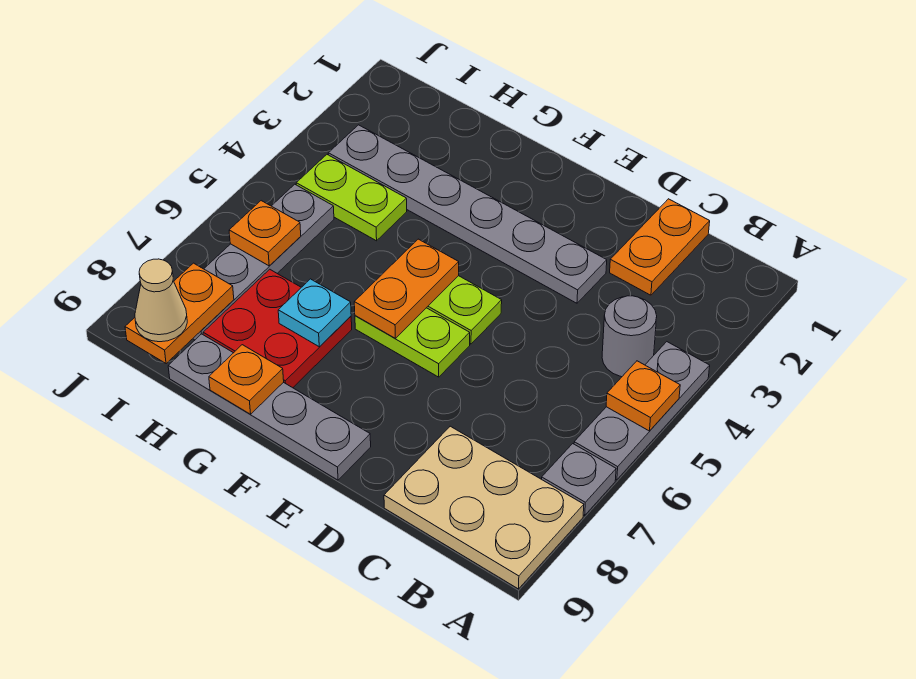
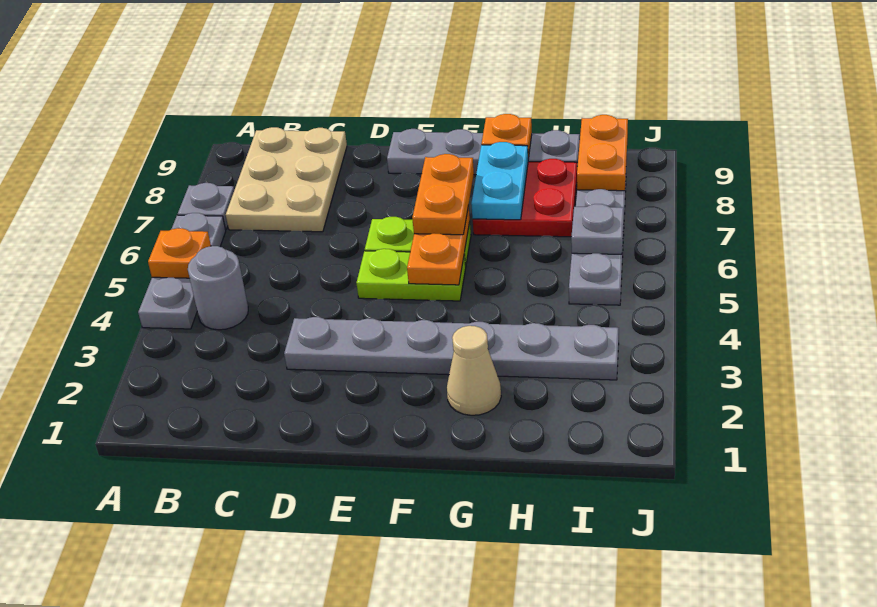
tan plate A8:C9 level 1 -> tan plate B7:C9 level 1
orange plate C1:C2 level 1 -> orange plate F6:F7 level 3
cyan plate G7 level 2 -> cyan plate G7:G8 level 2
lime plate H4:I4 level 1 -> none
orange plate I6 level 2 -> grey plate I6 level 2
tan cone I9 level 3 -> tan cone G2 level 1

